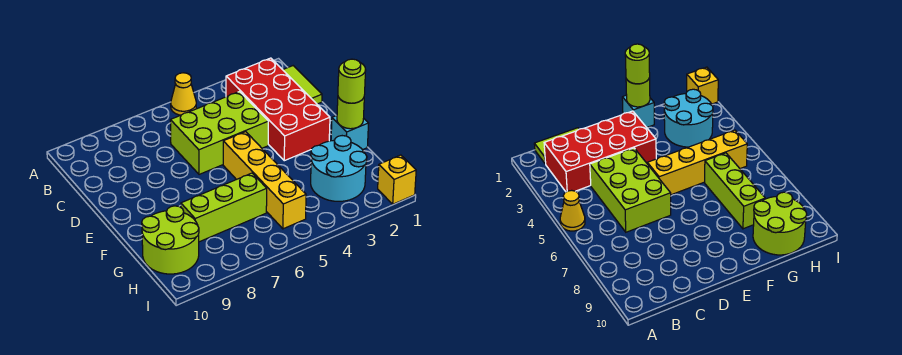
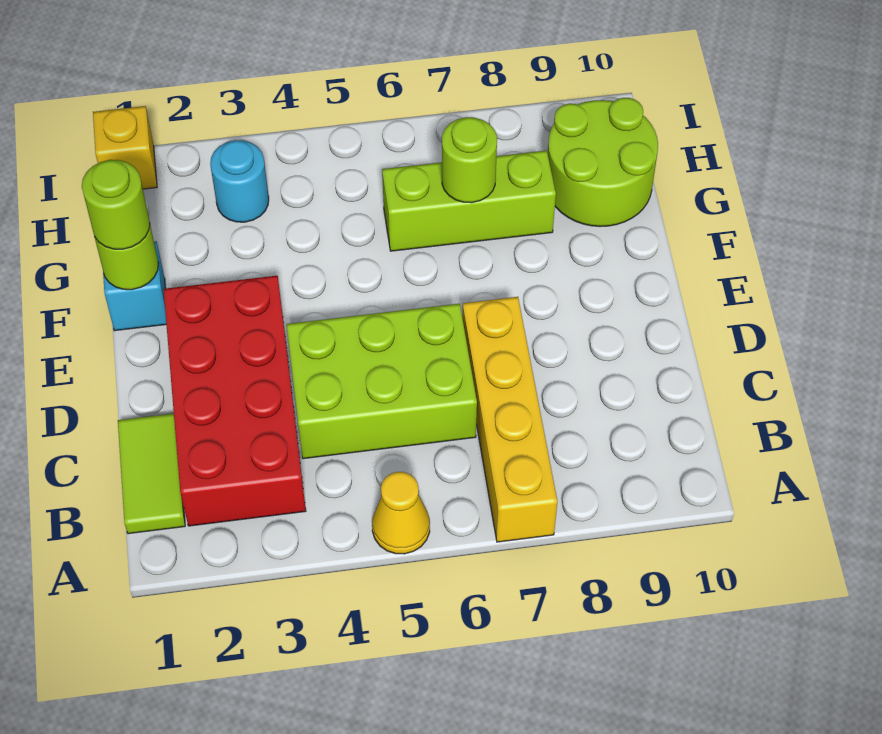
yellow brick E5:H5 level 1 -> yellow brick A7:D7 level 1
cyan round brick G2:H3 level 1 -> cyan round brick H3 level 1
none -> lime round brick G7 level 2

